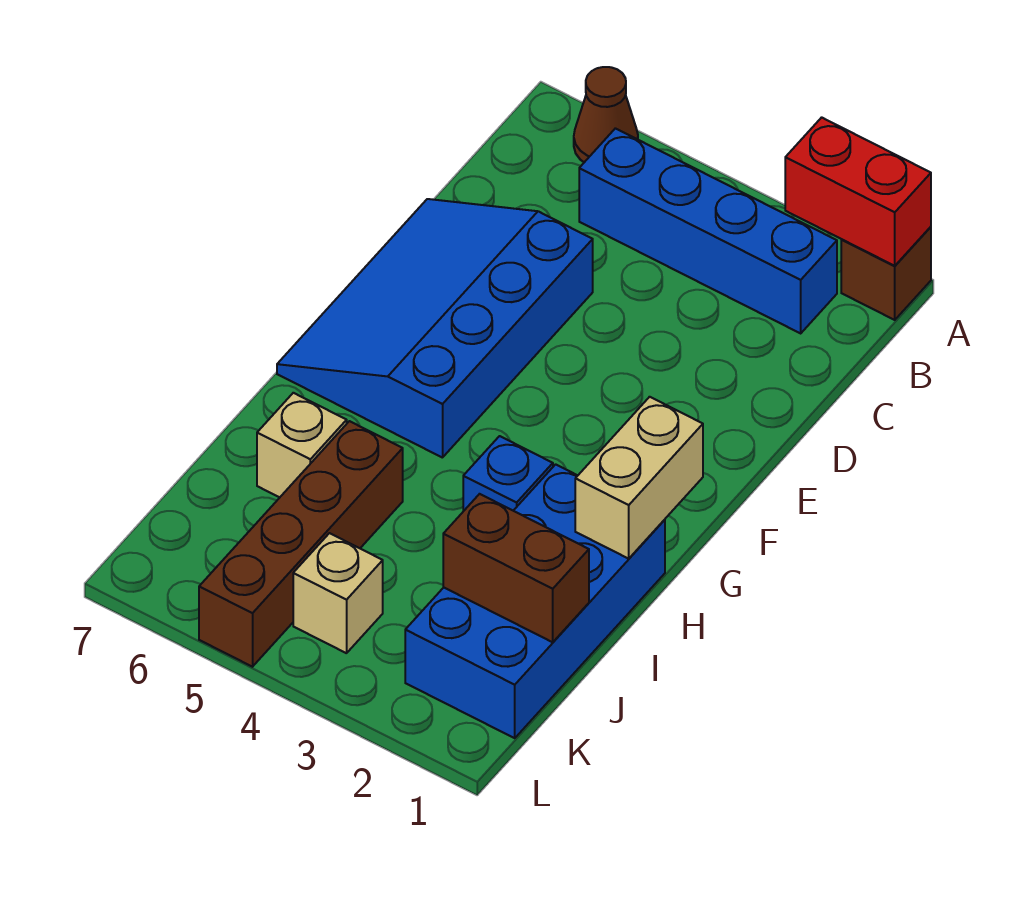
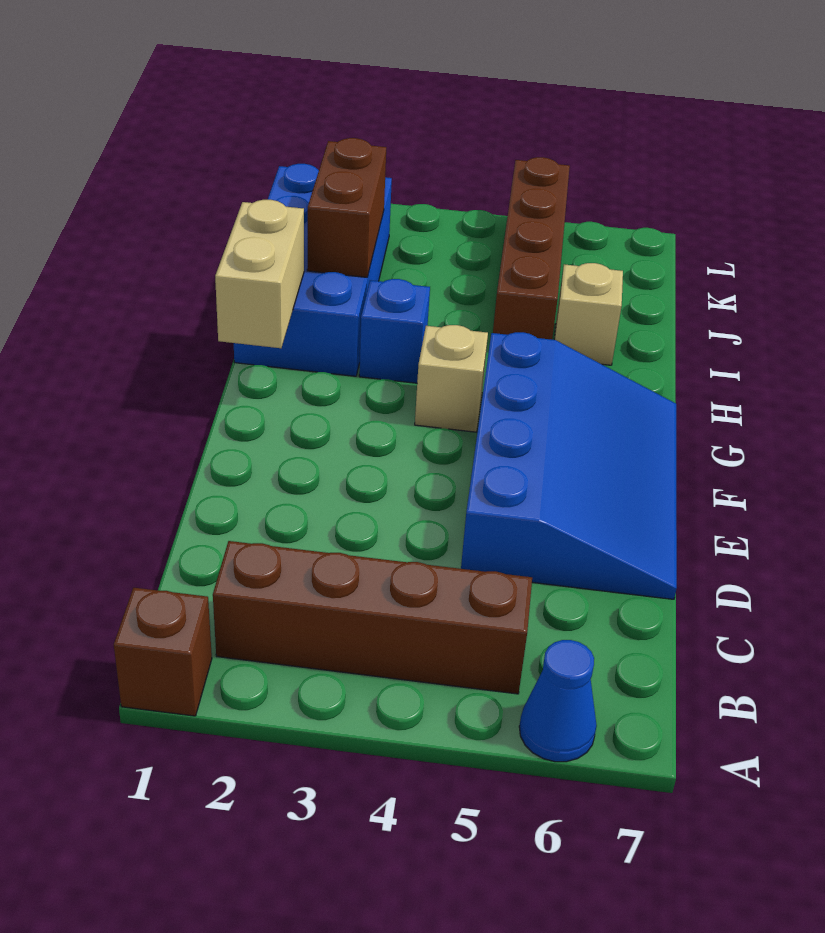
red brick A1:A2 level 2 -> none
brown cone A6 level 1 -> blue cone A6 level 1
blue brick B2:B5 level 1 -> brown brick B2:B5 level 1
brown brick J1:J2 level 2 -> brown brick I2:J2 level 2
tan brick K4 level 1 -> tan brick G4 level 1

